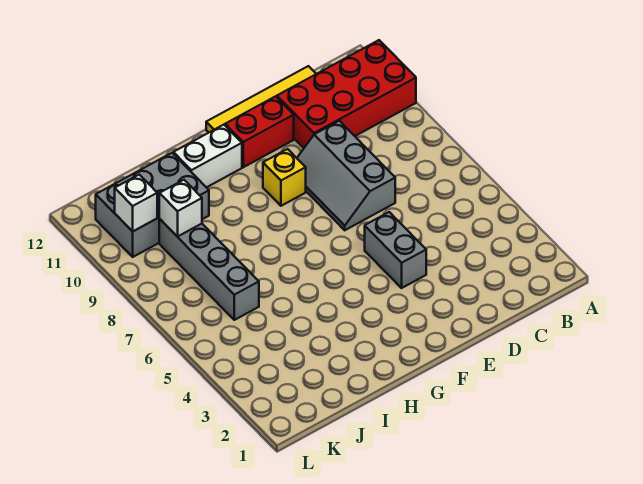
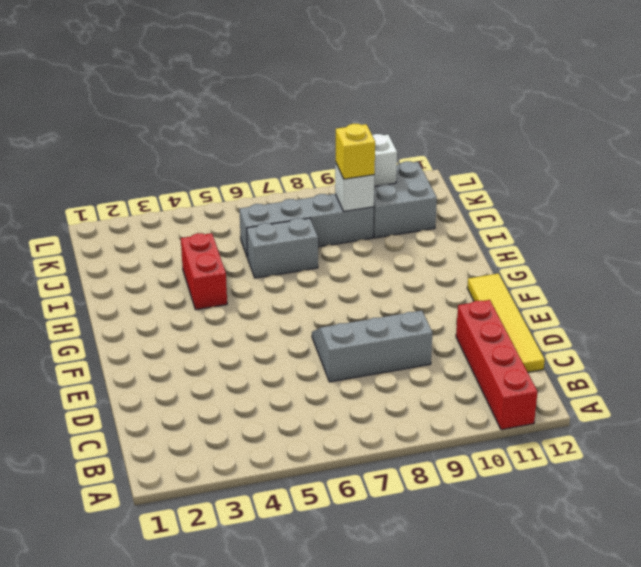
red brick A10:D11 level 1 -> red brick A11:D11 level 1
grey brick E4:E5 level 1 -> grey brick I6:I7 level 1
red brick E11:F11 level 1 -> red brick H4:I4 level 1
yellow brick F9 level 1 -> yellow brick J9 level 3
white brick G11:H11 level 1 -> none
grey brick I10:K11 level 1 -> grey brick J10:K11 level 1

